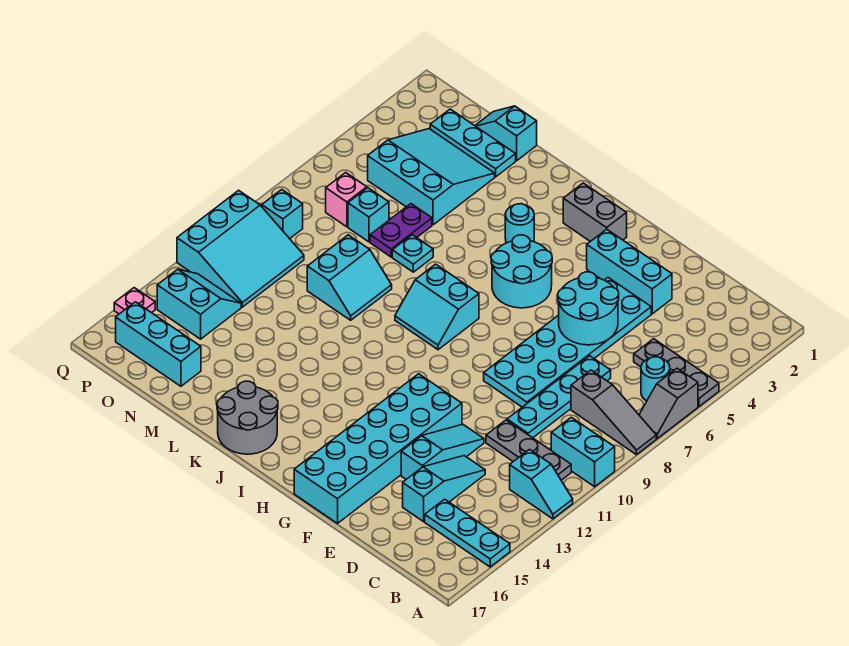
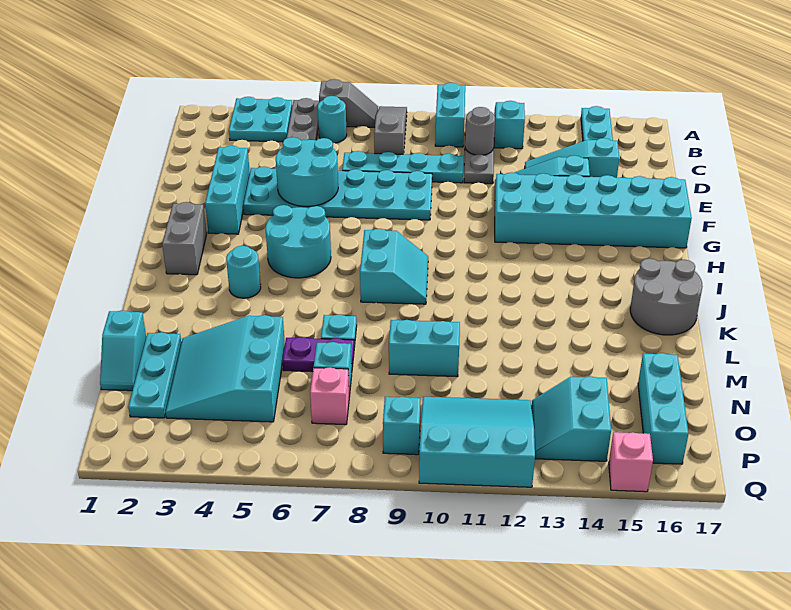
none -> cyan plate A3:B4 level 1
none -> grey round brick C11 level 2
pink plate Q15 level 1 -> pink brick Q15 level 1

